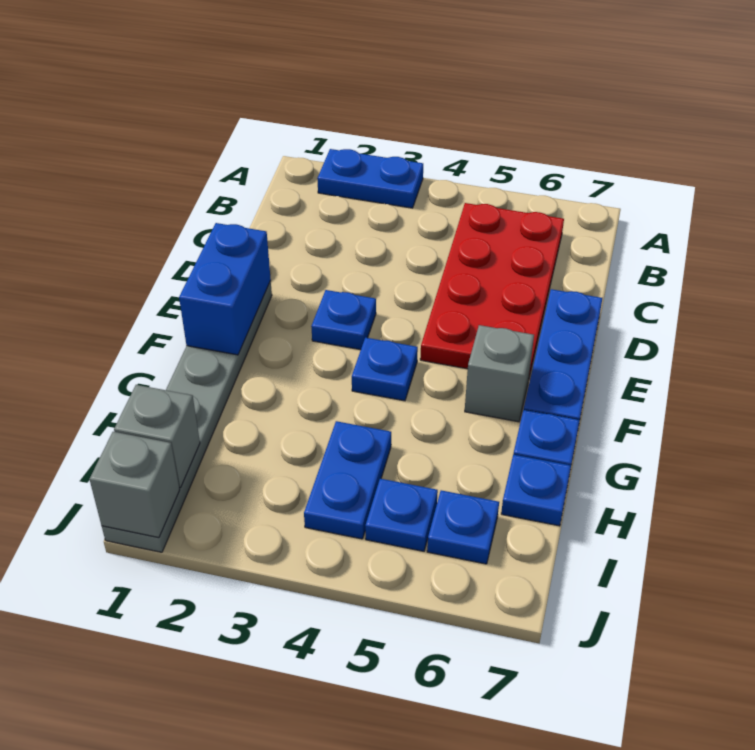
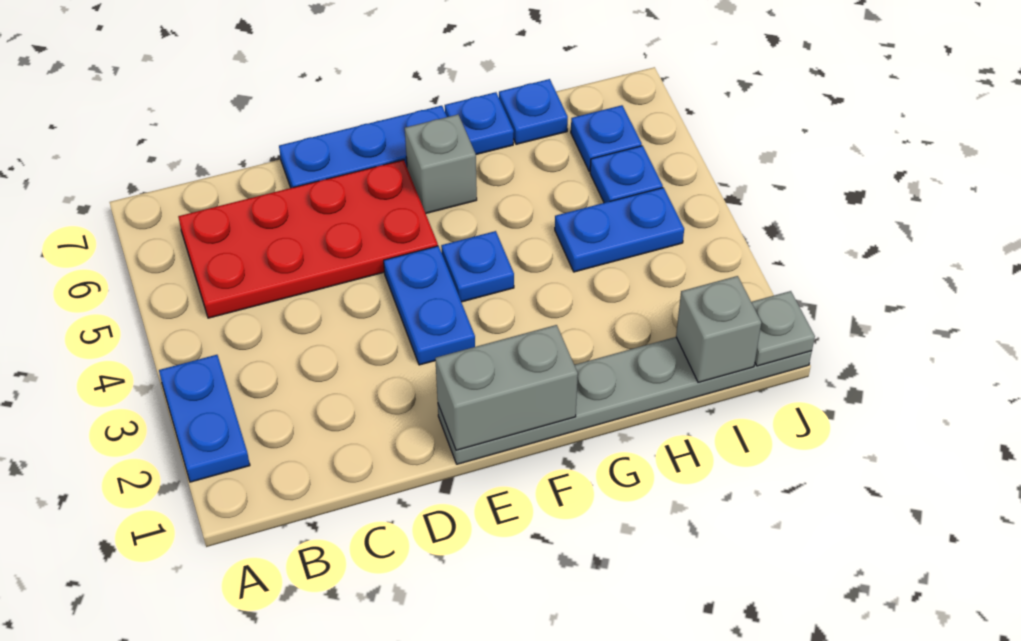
blue brick E1:F1 level 2 -> grey brick E1:F1 level 2
blue plate E3 level 1 -> blue plate E3:E4 level 1
grey brick J1 level 2 -> grey plate J1 level 2

